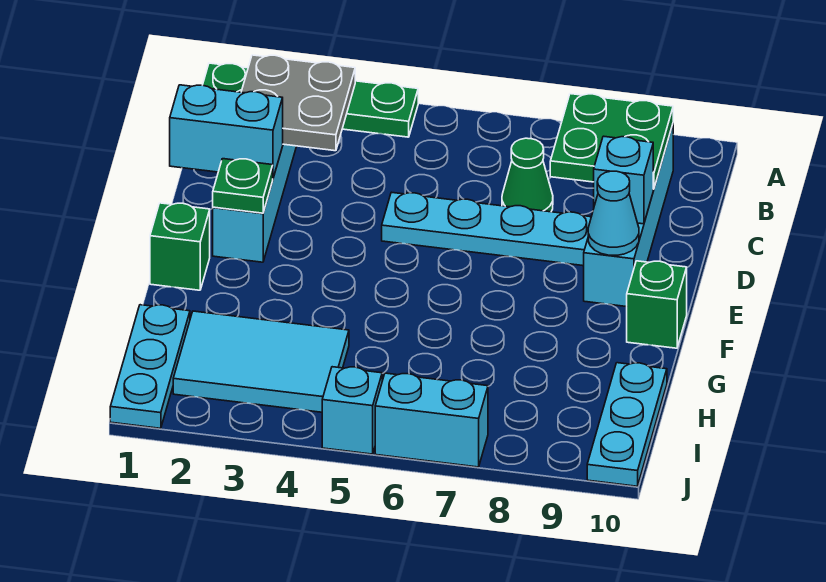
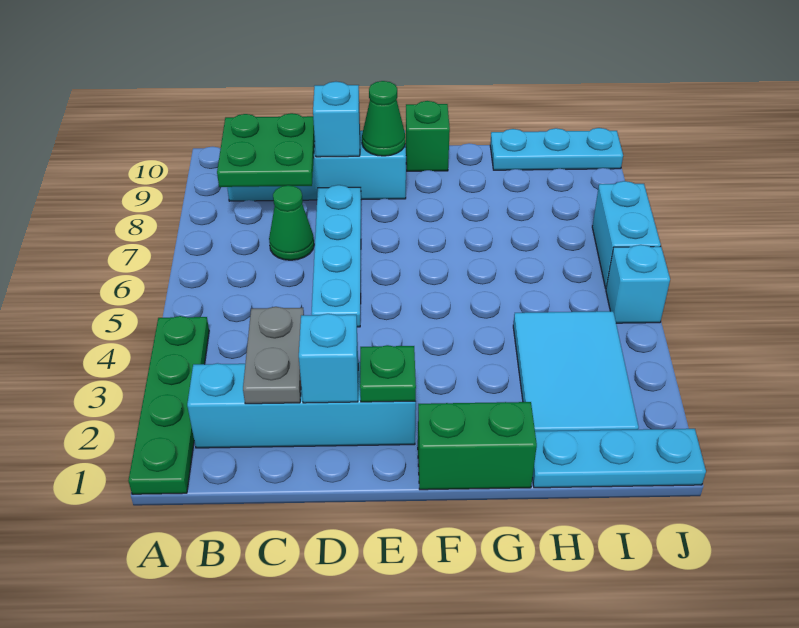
grey plate B2:C3 level 2 -> grey plate C2:C3 level 2
cyan brick D1:D2 level 2 -> cyan brick D2 level 2
cyan cone E9 level 2 -> green cone E9 level 2
green brick F1 level 1 -> green brick F1:G1 level 1

